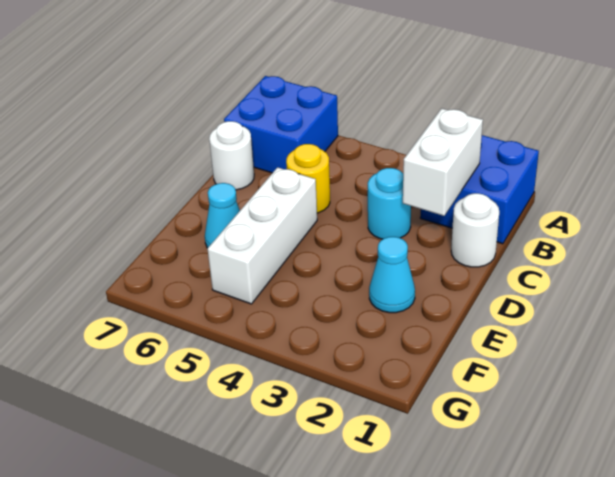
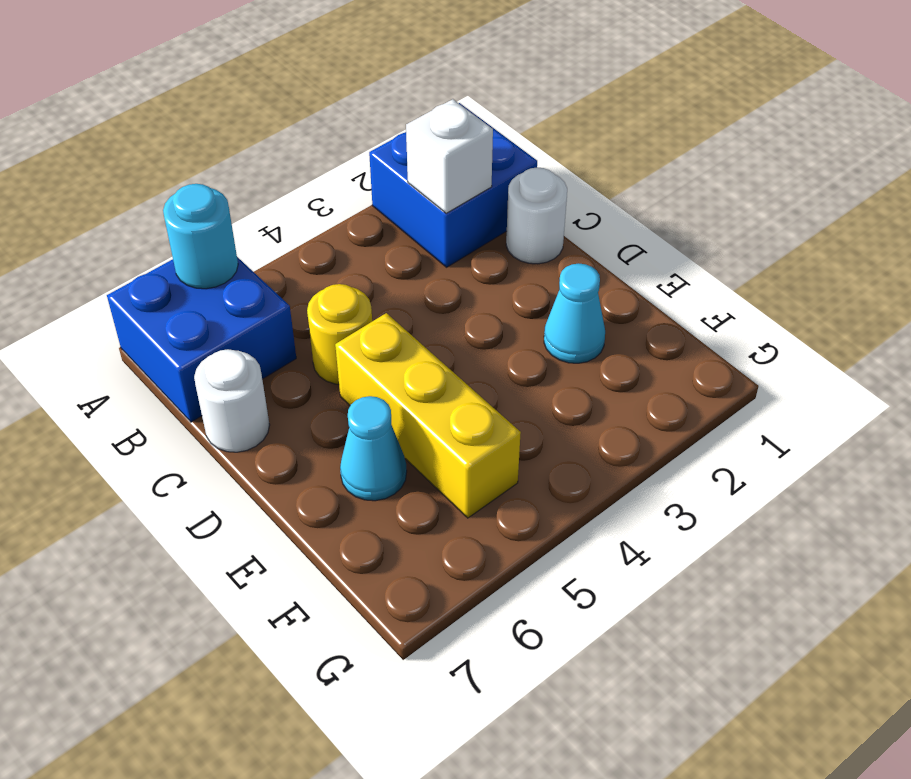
white brick B2:C2 level 2 -> white brick B2 level 2
cyan round brick C3 level 1 -> cyan round brick A6 level 2
white brick D5:F5 level 1 -> yellow brick D5:F5 level 1

